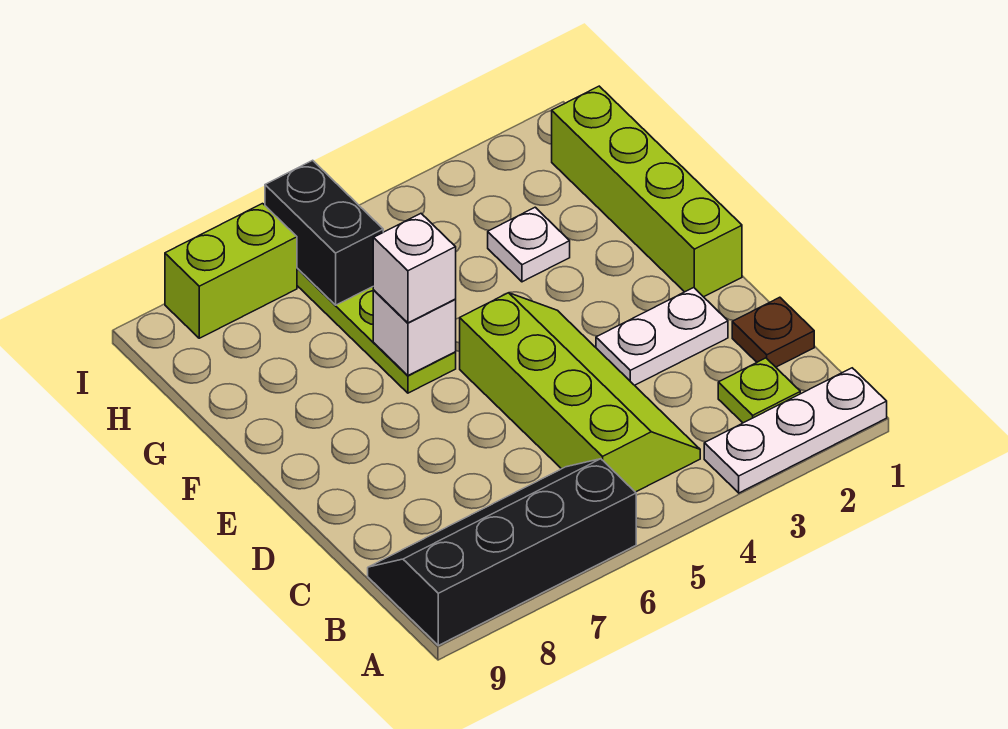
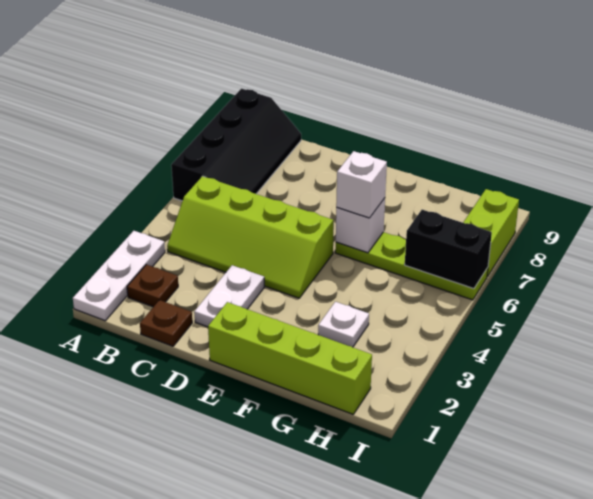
lime plate B2 level 1 -> brown plate B2 level 1

